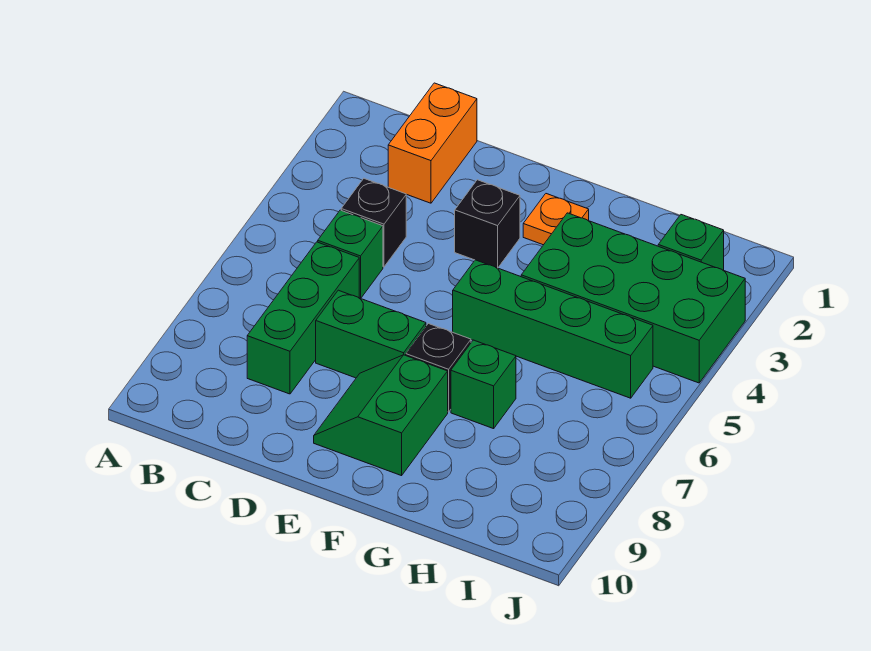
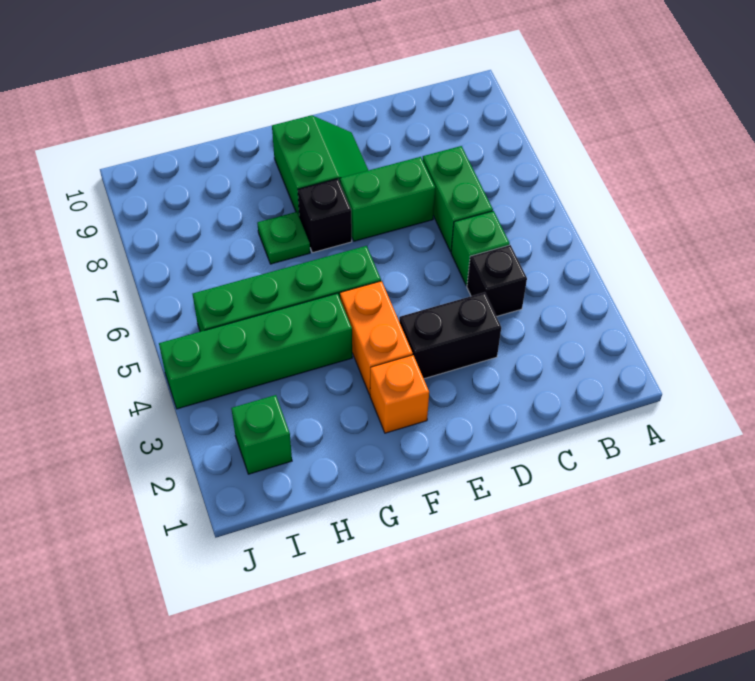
orange brick C1:C2 level 1 -> orange brick F3:F4 level 1
green brick C6:C8 level 1 -> green brick C6:C7 level 1
black brick E3 level 1 -> black brick D3:E3 level 1
orange plate F2 level 1 -> orange brick F2 level 1
green brick G3:J4 level 1 -> green brick G4:J4 level 1
green brick G7 level 1 -> green plate G7 level 1

